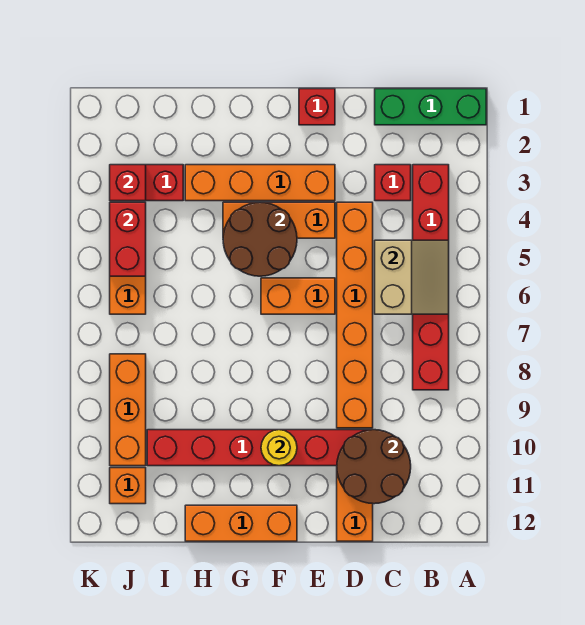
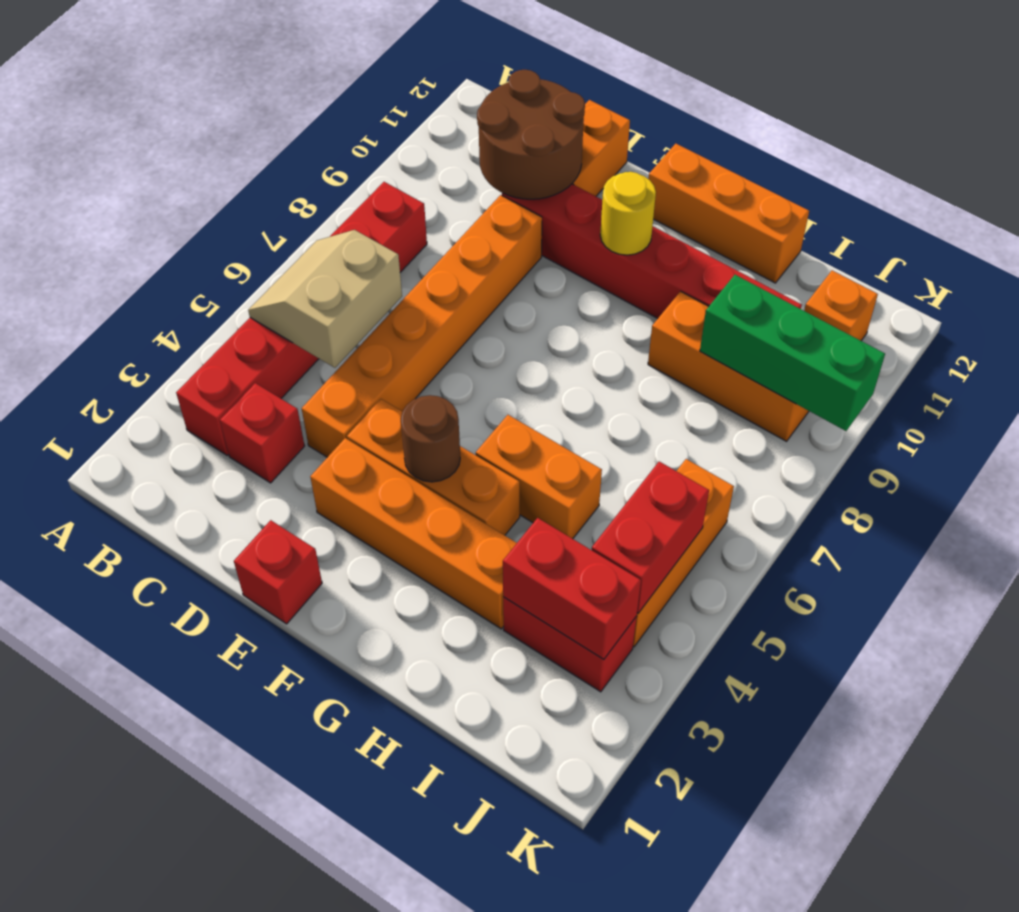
green brick A1:C1 level 1 -> green brick I9:K9 level 2
orange brick E6:F6 level 1 -> orange brick G5:H5 level 1
brown round brick F4:G5 level 2 -> brown round brick F4 level 2
red brick J3 level 2 -> red brick I3:J3 level 2
orange brick J8:J10 level 1 -> orange brick H9:J9 level 1

